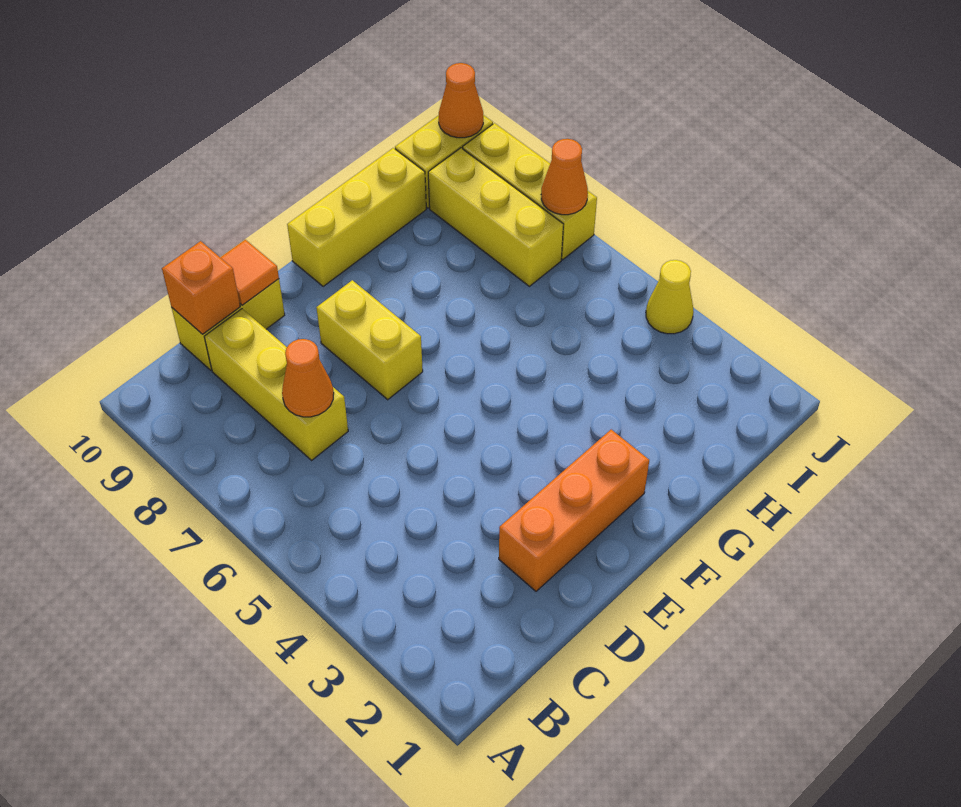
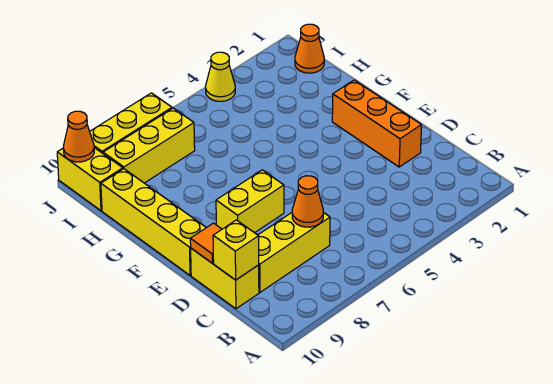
orange brick C10 level 2 -> yellow brick C10 level 2
yellow brick F10:H10 level 1 -> yellow brick E10:H10 level 1
orange cone J7 level 2 -> orange cone I1 level 1

